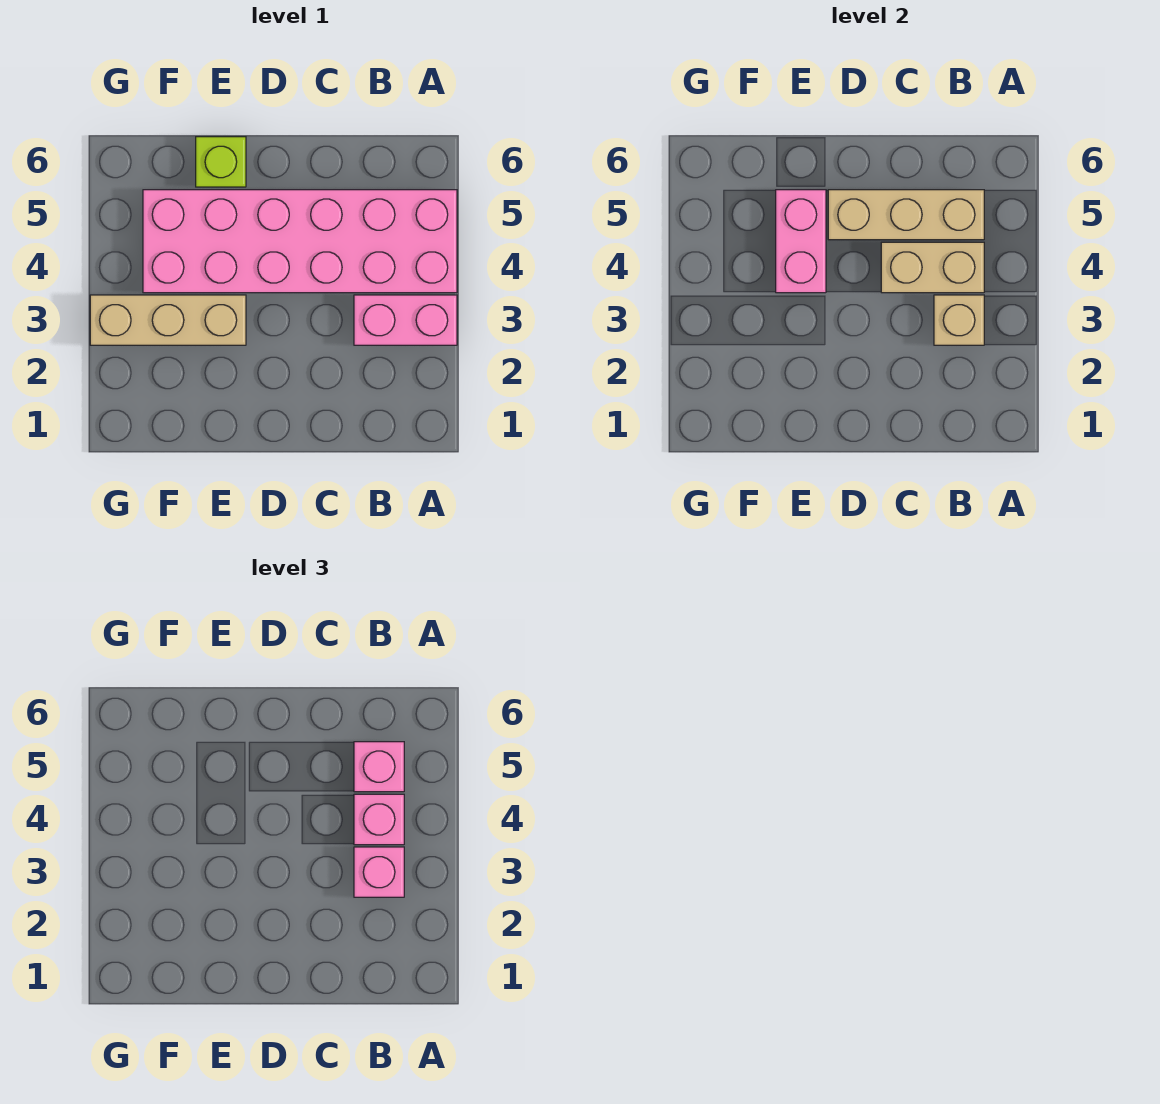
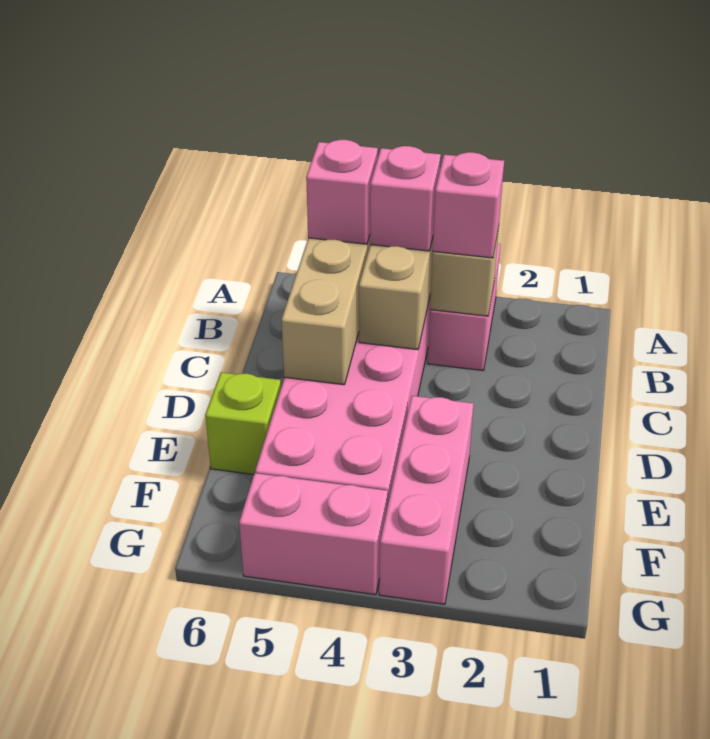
tan brick E3:G3 level 1 -> pink brick E3:G3 level 1
pink brick E4:E5 level 2 -> pink brick G4:G5 level 1

